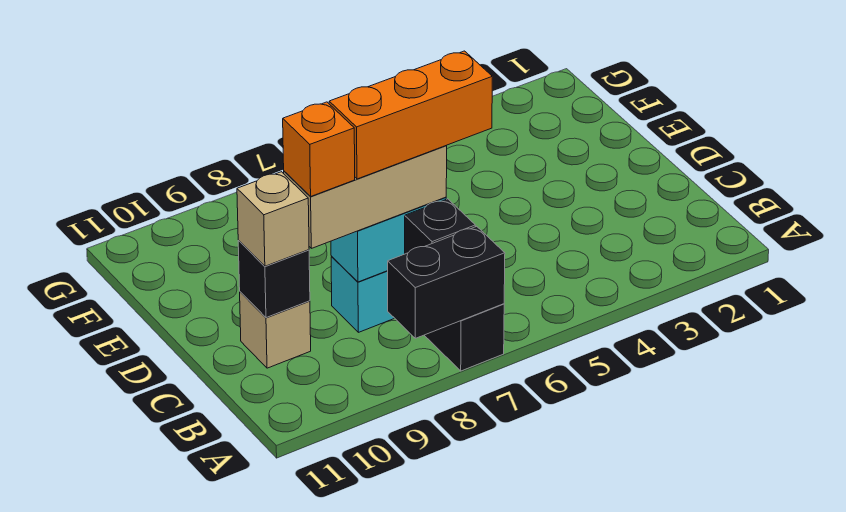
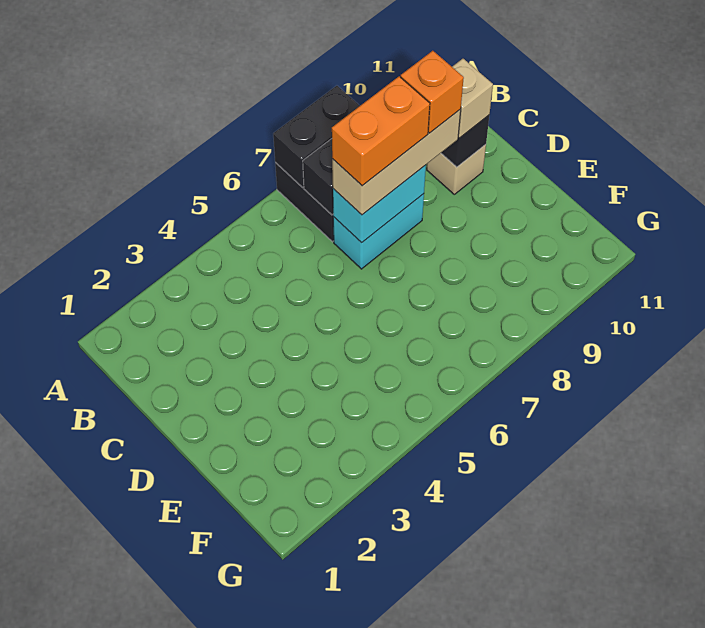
orange brick C6:C8 level 4 -> orange brick C7:C8 level 4

